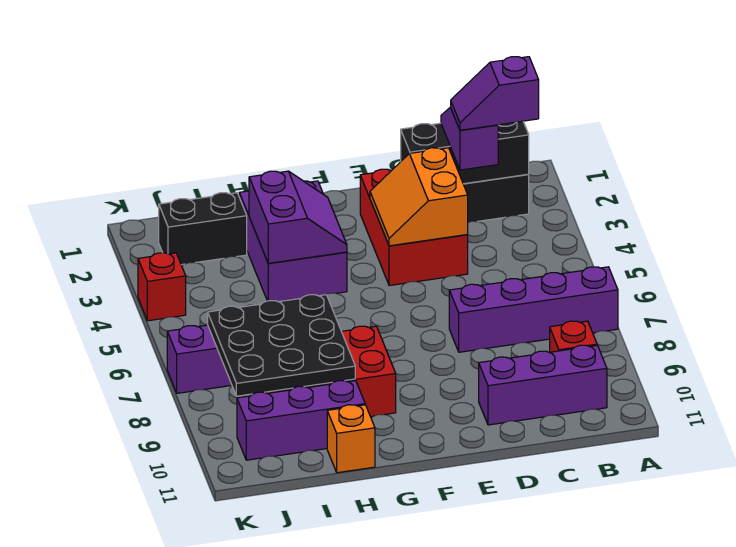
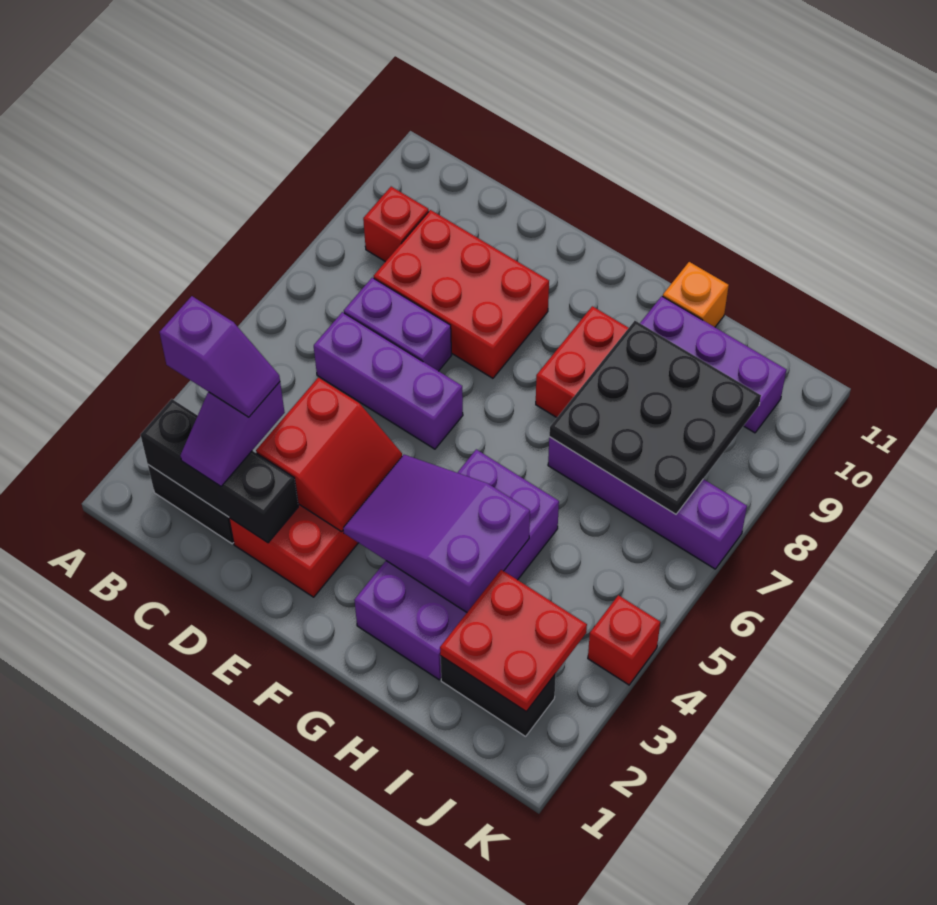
purple brick A7:D7 level 1 -> purple brick C7:D7 level 1
purple brick B10:D10 level 1 -> purple brick C6:E6 level 1
none -> red brick C8:E9 level 1
orange slope D3:E4 level 2 top D -> red slope D3:E4 level 2 top D
purple brick G2:H4 level 1 -> purple brick G2:H5 level 1
purple slope G3:H4 level 2 top H -> purple slope F3:H4 level 2 top H
none -> red plate I2:J3 level 2

